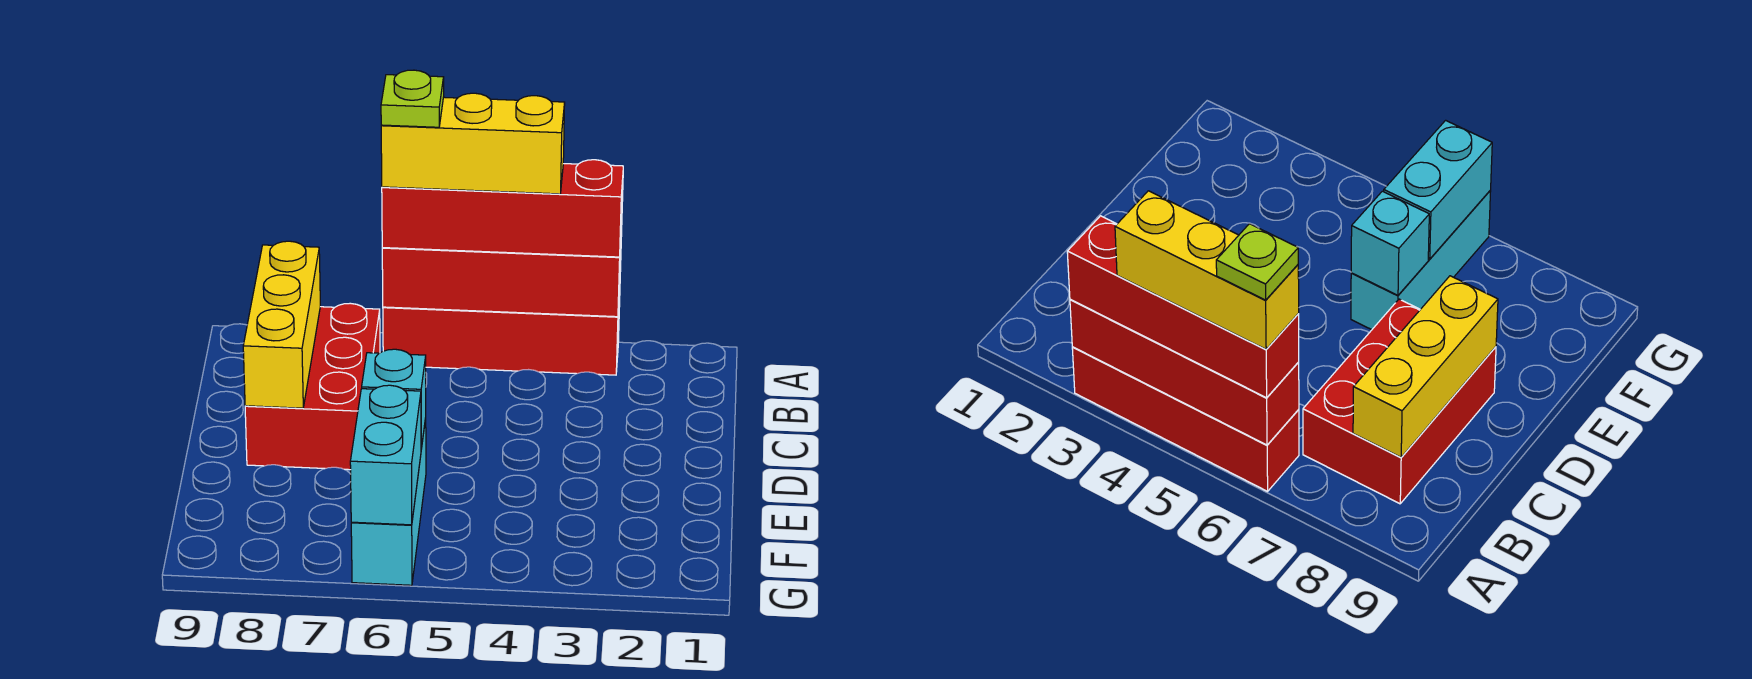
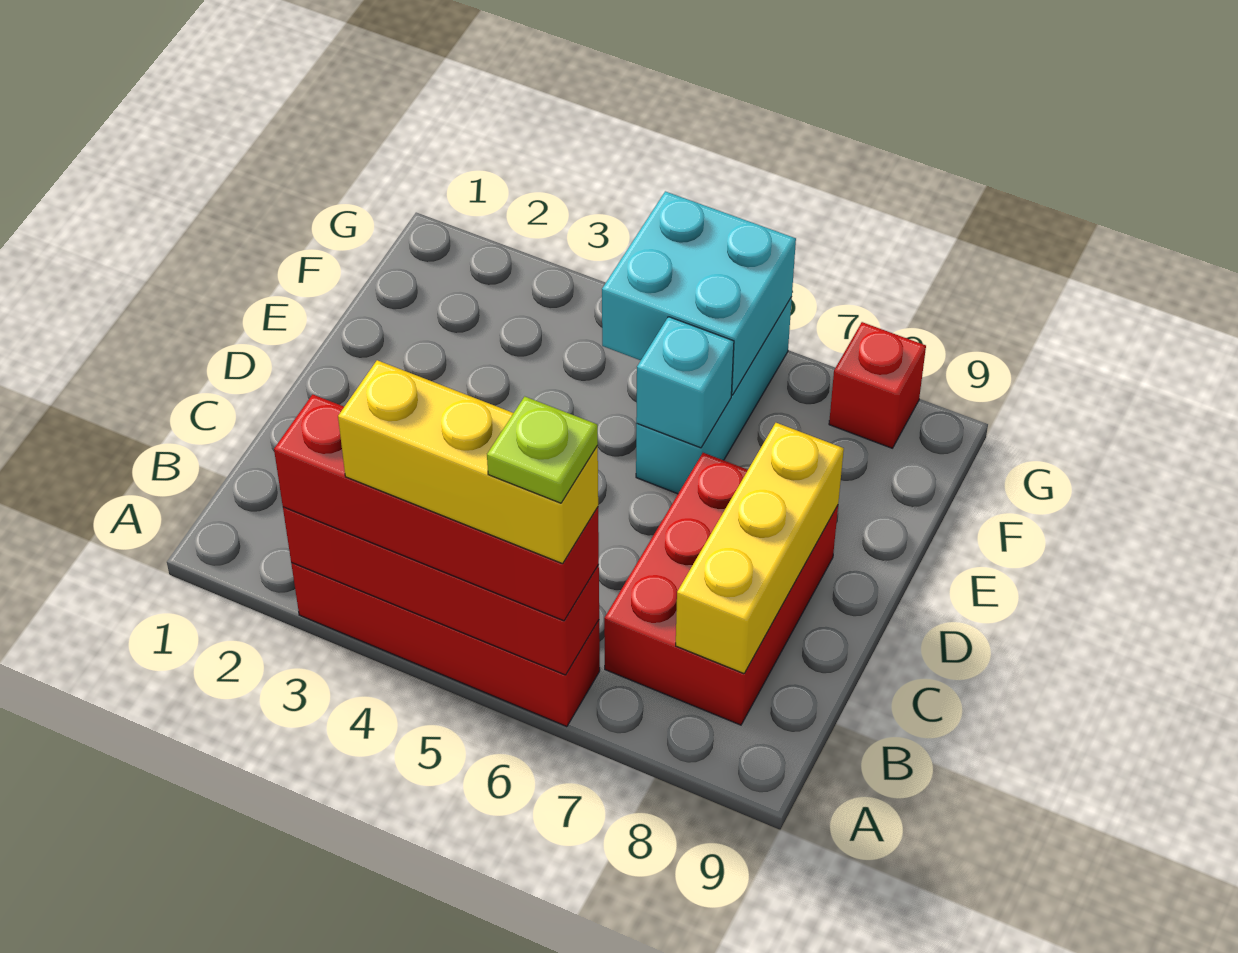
cyan brick F6:G6 level 2 -> cyan brick F5:G6 level 2
none -> red brick G8 level 1

